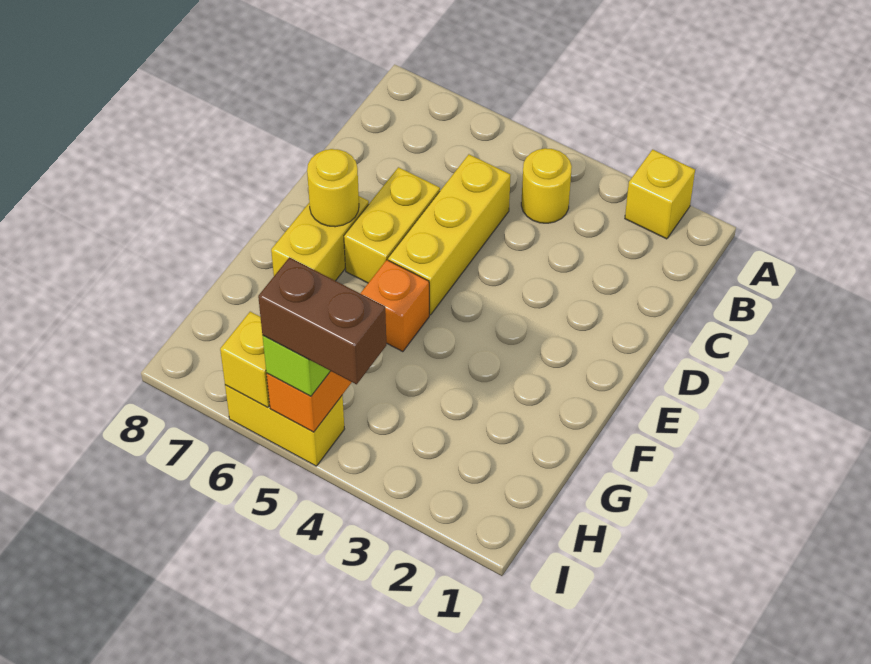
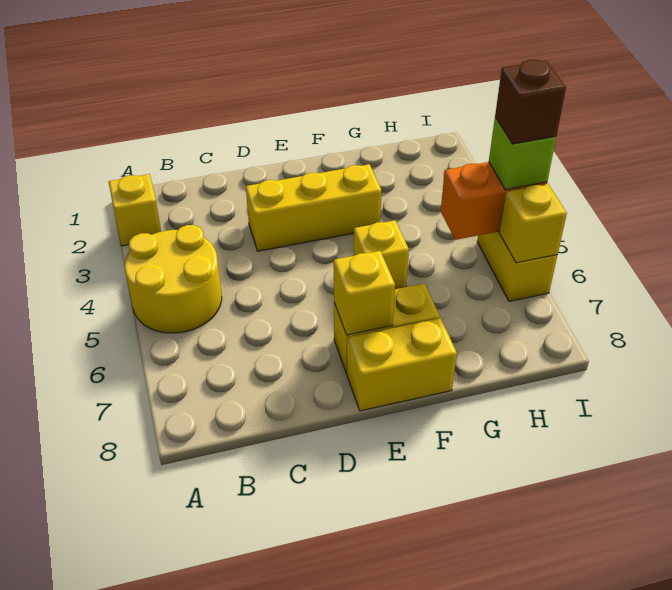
yellow round brick B4 level 1 -> yellow round brick A4:B5 level 1
yellow brick C5:E5 level 1 -> yellow brick D3:F3 level 1
yellow brick D6:E6 level 1 -> yellow brick E8:F8 level 1
yellow round brick E7 level 2 -> yellow brick E7 level 2
orange brick F5 level 1 -> yellow brick F5 level 1
brown brick I4:I5 level 4 -> brown brick I5 level 4

